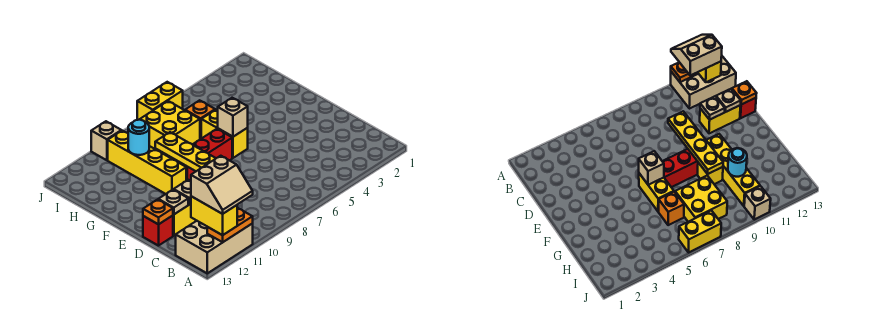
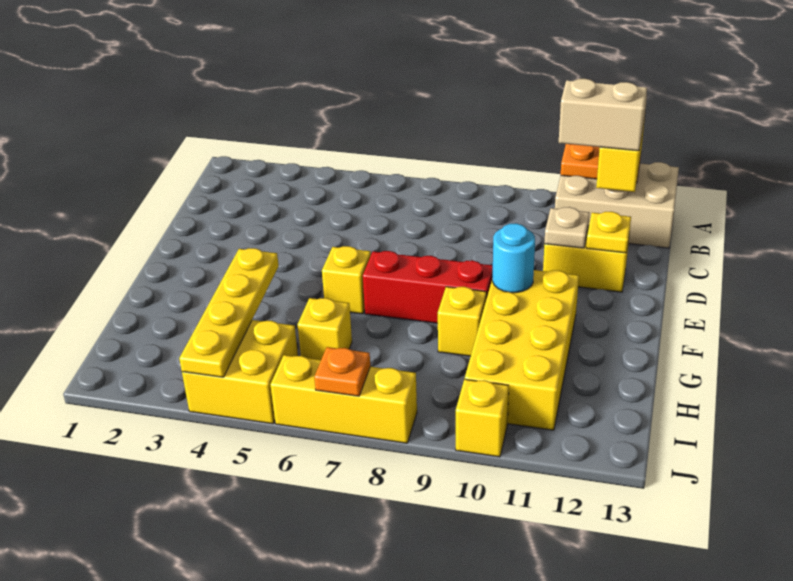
yellow plate D9:G9 level 2 -> yellow plate G4:J4 level 2
tan plate D12 level 2 -> yellow plate D12 level 2
red brick D13 level 1 -> none
orange plate D13 level 2 -> orange plate J7 level 2
yellow brick F6:G6 level 1 -> yellow brick F6 level 1
tan brick F6 level 2 -> none
yellow brick F10:I10 level 1 -> yellow brick F10:I11 level 1
orange brick H6 level 1 -> yellow brick H6 level 1
yellow brick H7:I8 level 1 -> yellow brick I4:J5 level 1
cyan round brick H10 level 2 -> cyan round brick F10 level 2
yellow brick J6:J7 level 1 -> yellow brick J6:J8 level 1
tan brick J10 level 1 -> yellow brick J10 level 1

